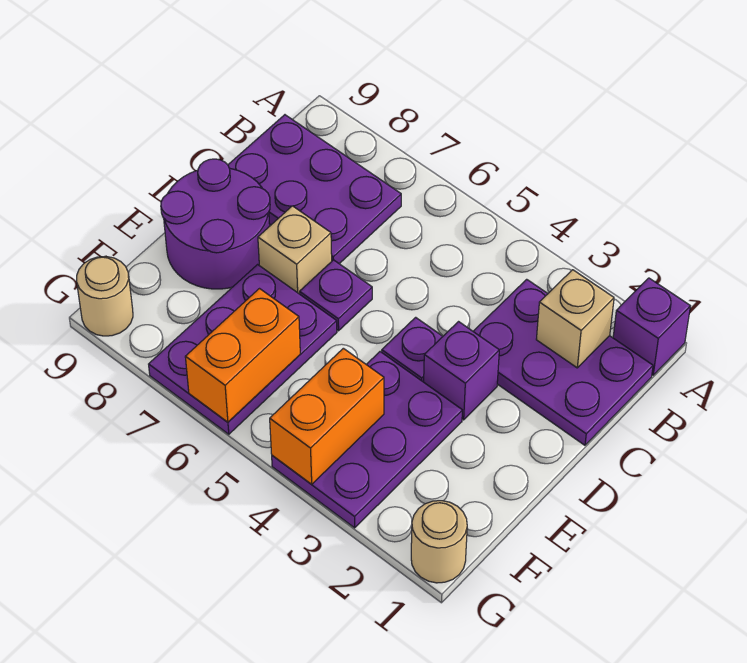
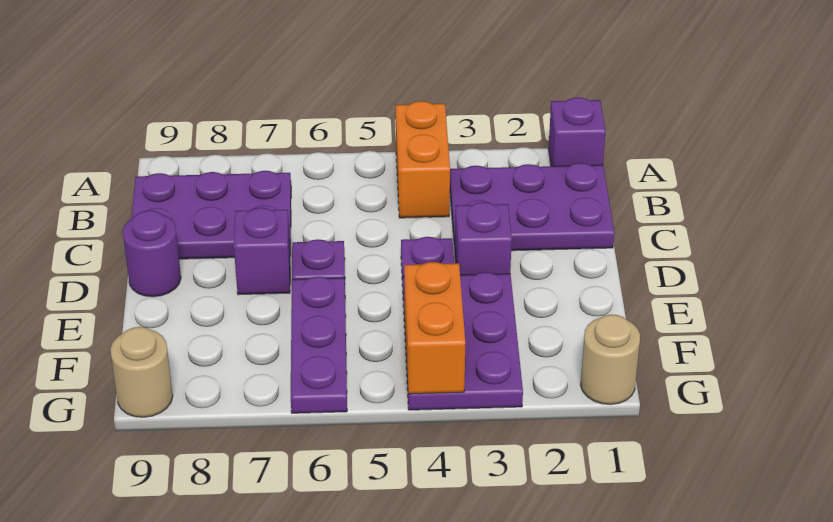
tan brick B2 level 2 -> none
tan brick D7 level 1 -> purple brick D7 level 1
purple round brick D8:E9 level 1 -> purple round brick D9 level 1
purple plate E6:G7 level 1 -> purple plate E6:G6 level 1
orange brick F6:G6 level 2 -> orange brick A4:B4 level 1

